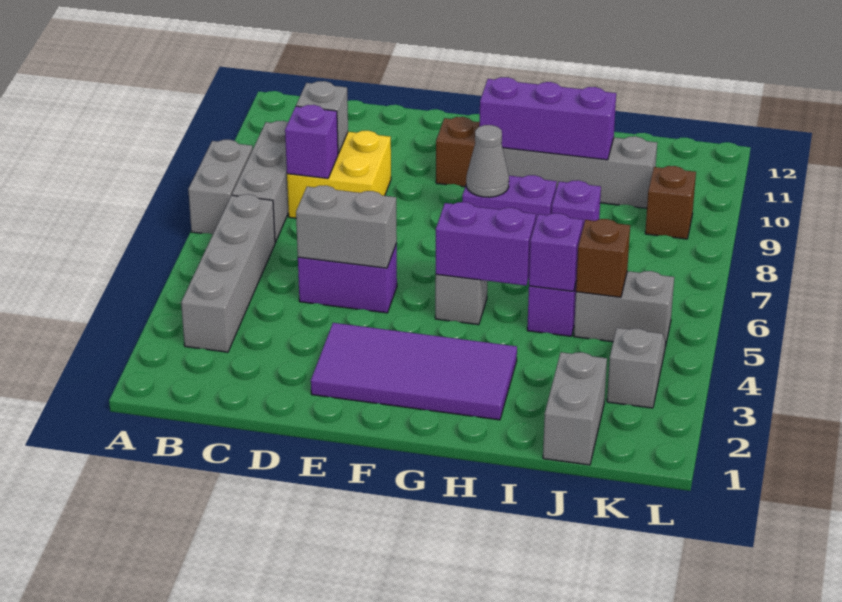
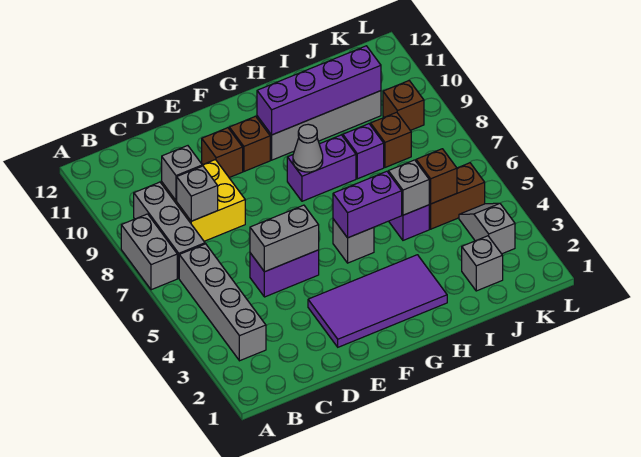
purple brick C8 level 2 -> grey brick C8 level 2
none -> brown brick E10 level 1
purple brick G10:I10 level 2 -> purple brick G10:J10 level 2
purple brick I5 level 2 -> grey brick I5 level 2
grey brick J1:J2 level 1 -> grey brick J2 level 1
grey brick J5:K5 level 1 -> brown brick J5:K5 level 1
none -> brown brick J8 level 1

